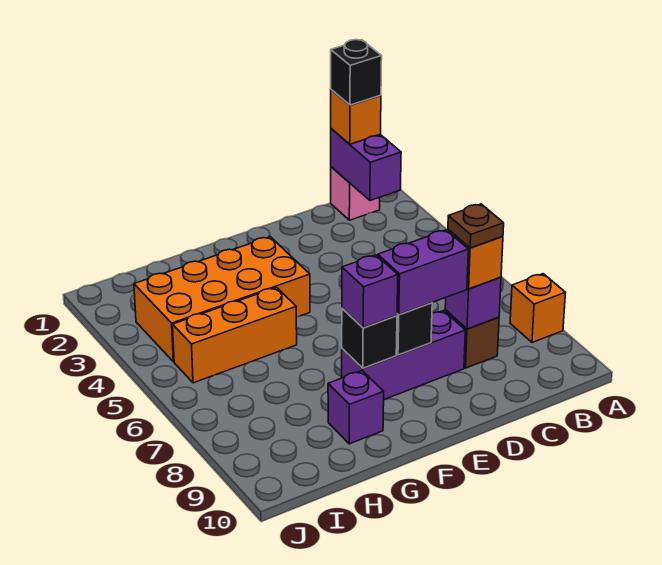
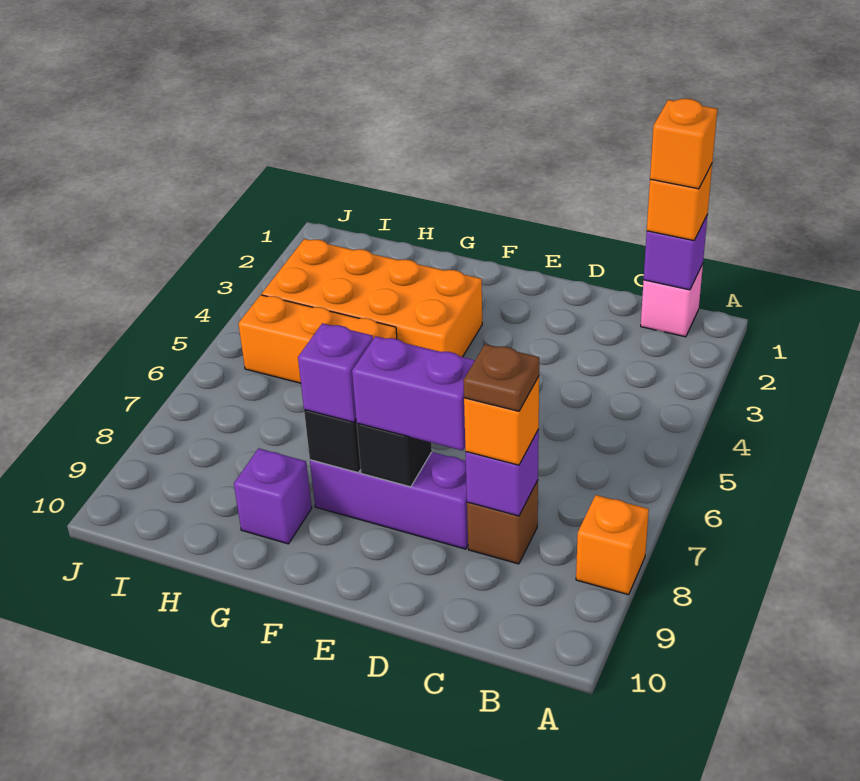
purple brick B1:B2 level 2 -> purple brick B1 level 2
black brick B1 level 4 -> orange brick B1 level 4

